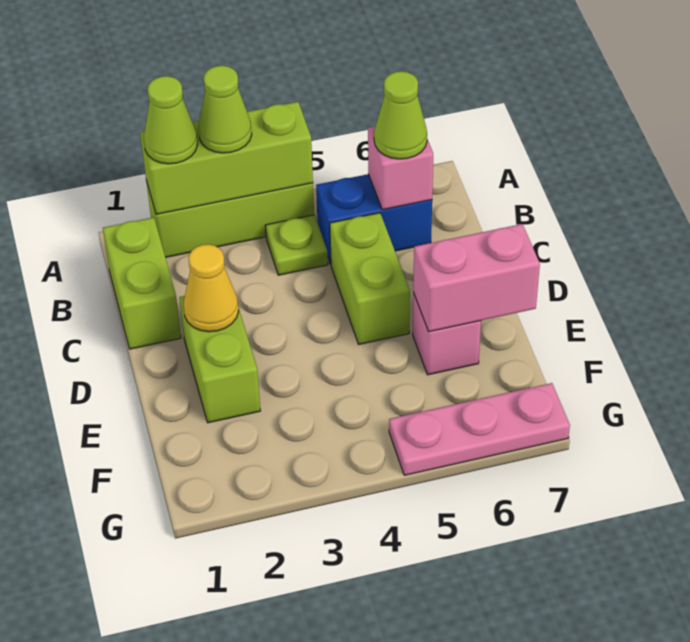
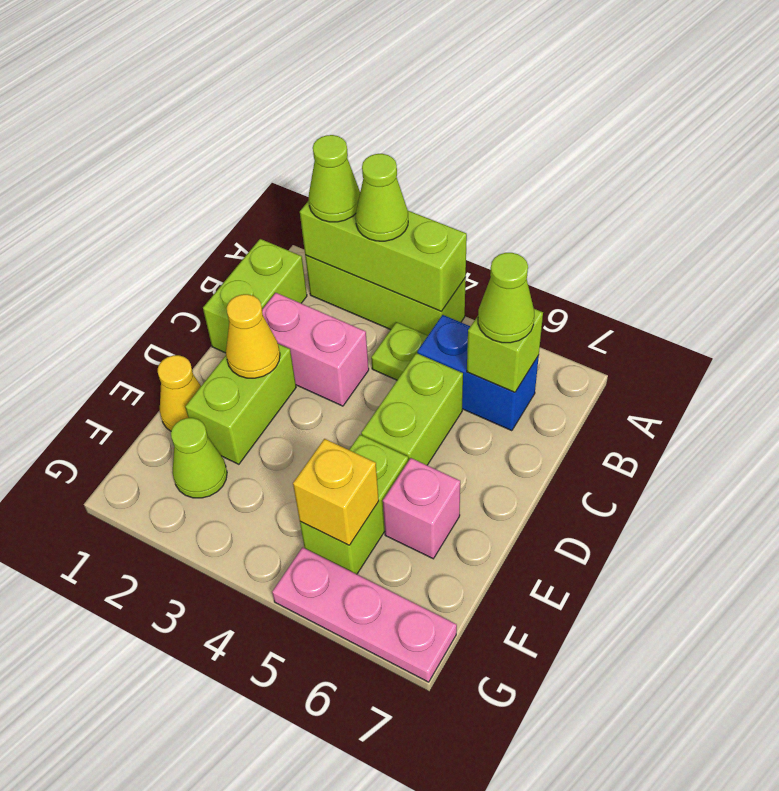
pink brick B6 level 2 -> lime brick B6 level 2
none -> yellow cone E1 level 1
none -> lime brick E5:F5 level 1
pink brick E6:E7 level 2 -> pink brick C2:C3 level 1
none -> lime cone F2 level 1
none -> yellow brick F5 level 2

